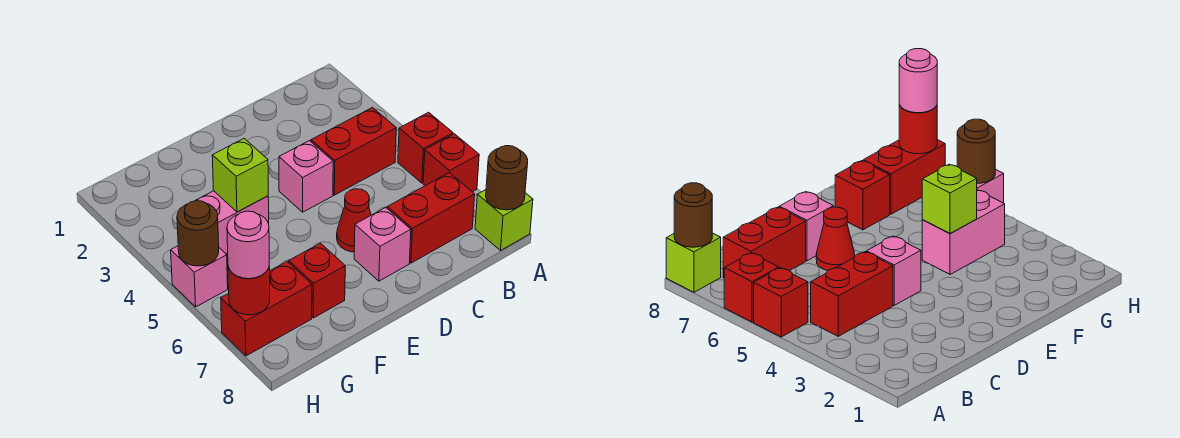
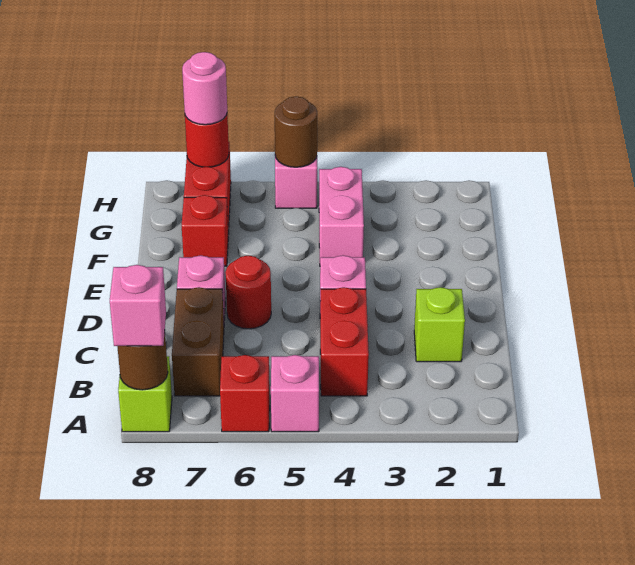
red brick A5 level 1 -> pink brick A5 level 1
none -> pink brick A8 level 3
red brick B7:C7 level 1 -> brown brick B7:C7 level 1
red cone D6 level 1 -> red round brick D6 level 1
lime brick F4 level 2 -> lime brick C2 level 1

